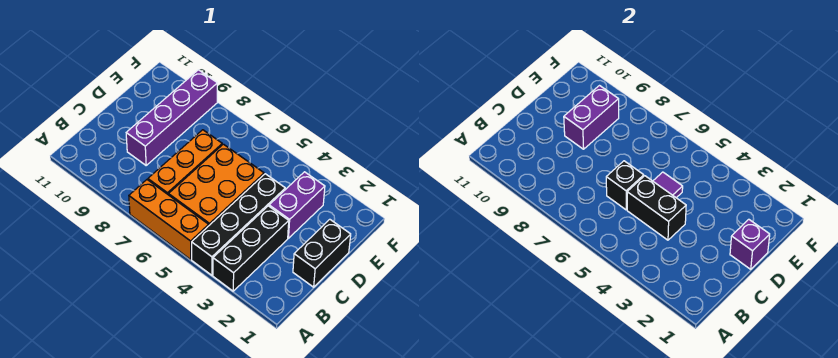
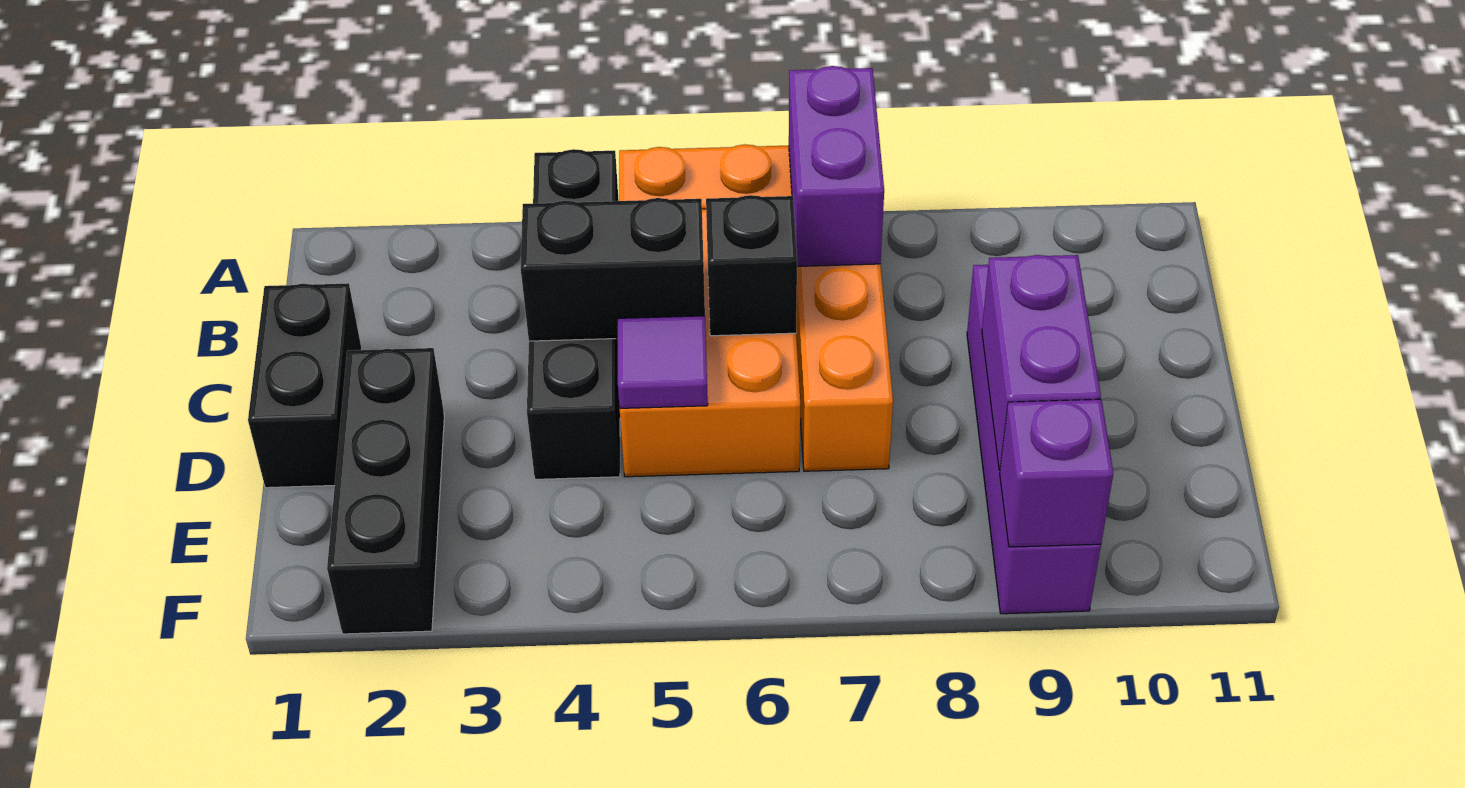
black brick A3:C3 level 1 -> black brick D2:F2 level 1
purple brick D1 level 2 -> purple brick F9 level 2
purple brick D3:E3 level 1 -> purple brick A7:B7 level 2

